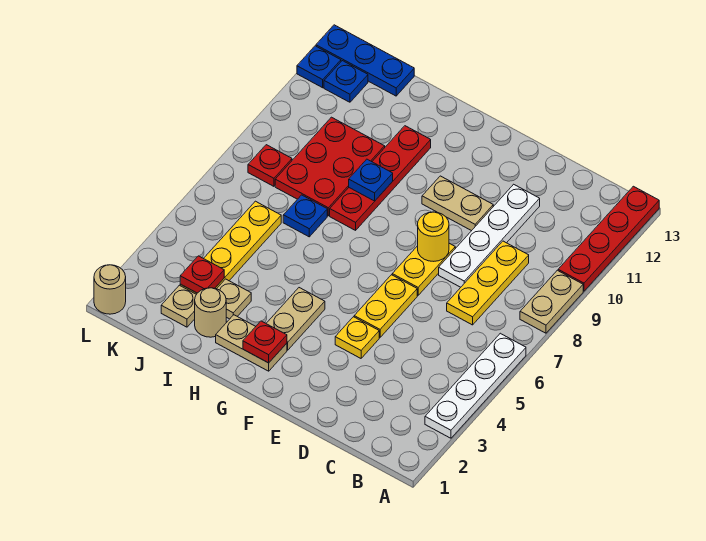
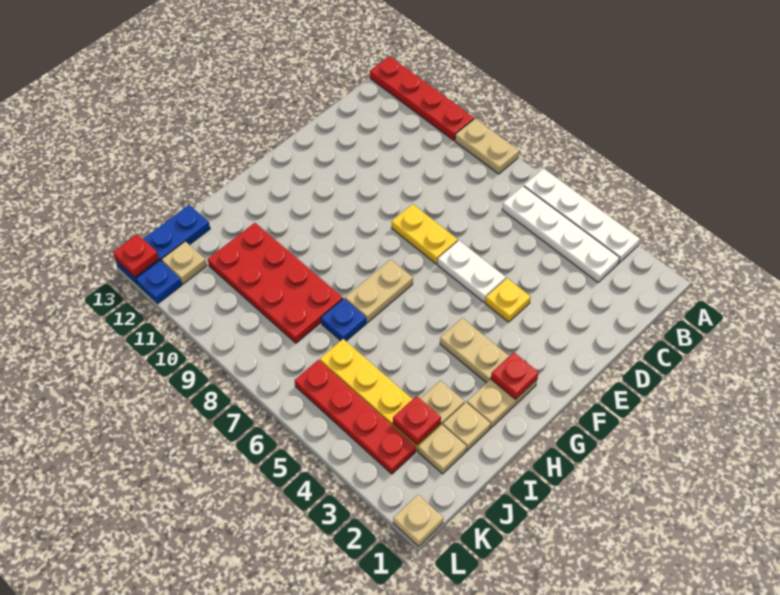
yellow plate C7:C9 level 1 -> none
white plate D8:D11 level 1 -> white plate B3:B6 level 1
yellow plate E5:E6 level 1 -> white plate E5:E6 level 1
yellow round brick E8 level 2 -> none
tan plate E10:F10 level 1 -> tan plate G7:H7 level 1
red plate H8:H11 level 1 -> red plate K3:K6 level 1
blue plate H9 level 2 -> none
tan round brick I2 level 1 -> tan plate I2 level 1
red plate I8:J10 level 1 -> red plate I8:J11 level 1
red plate K8 level 1 -> red plate L13 level 2
blue plate K12 level 1 -> tan plate K12 level 1
tan round brick L1 level 1 -> tan plate L1 level 1

